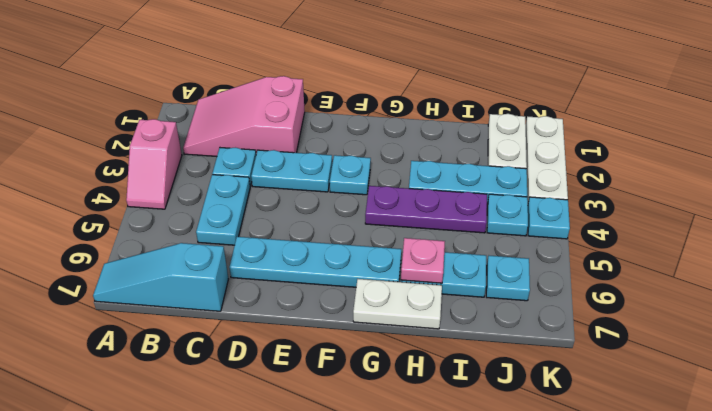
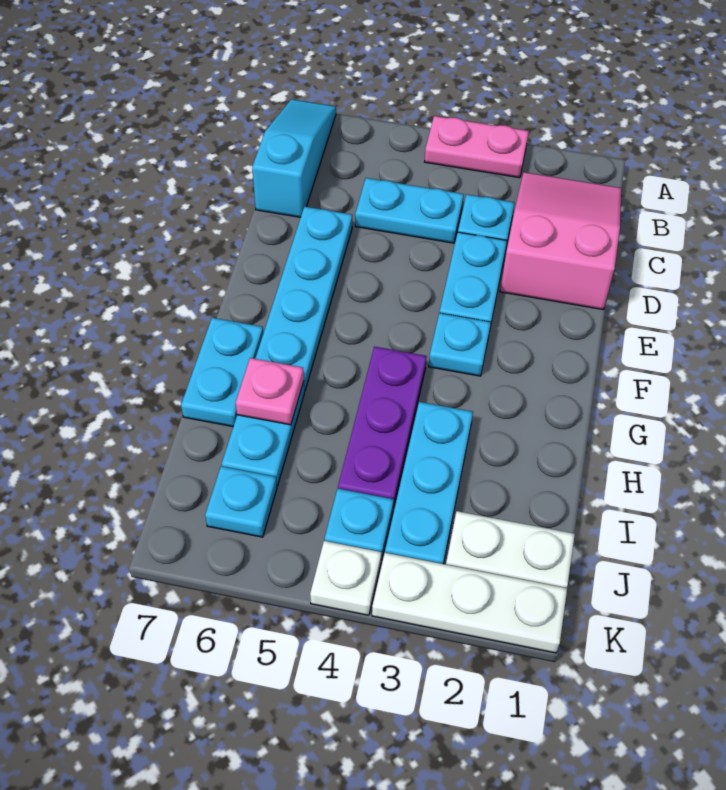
pink slope A3:A4 level 1 top 3 -> pink plate A3:A4 level 1
white plate G7:H7 level 1 -> cyan plate G7:H7 level 1
cyan plate K4 level 1 -> white plate K4 level 1

